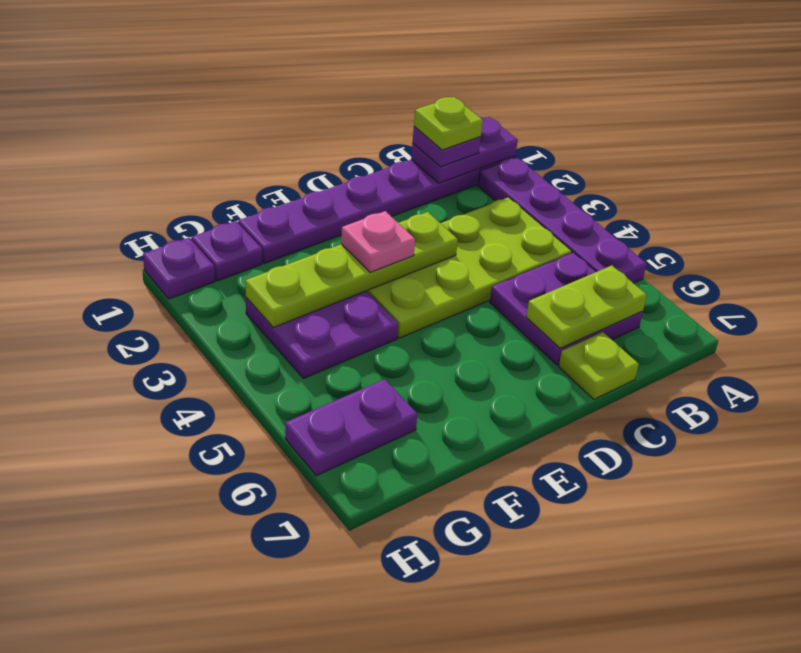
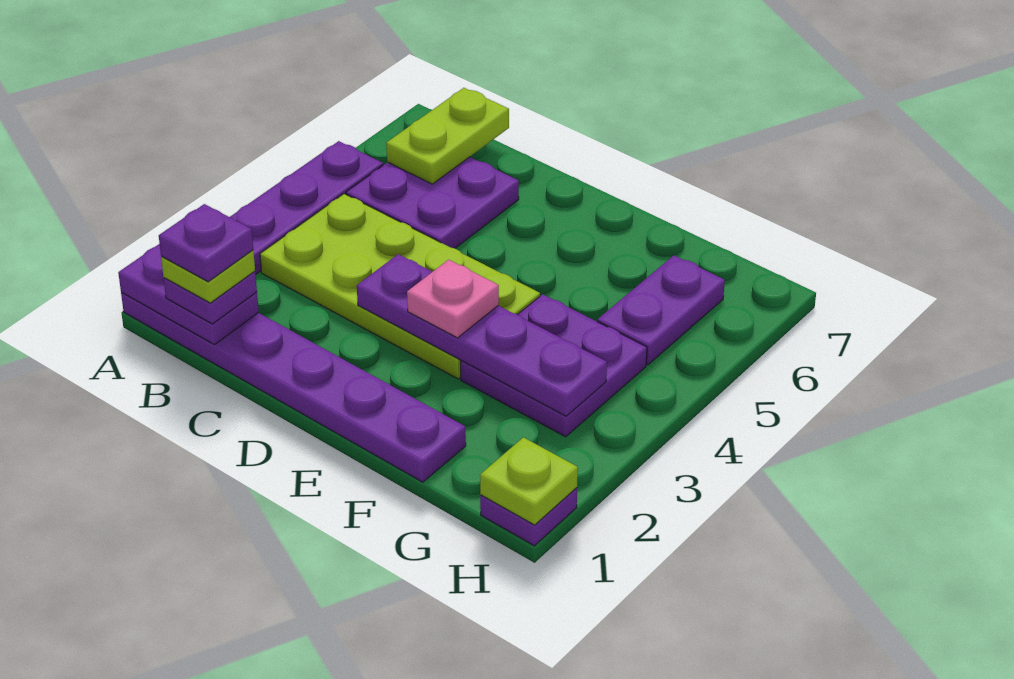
lime plate B6:C6 level 2 -> lime plate B6:B7 level 2
lime plate C7 level 1 -> lime plate H1 level 2
lime plate D3:G3 level 2 -> purple plate D3:G3 level 2
purple plate G1 level 1 -> purple plate B1 level 5
purple plate G6:H6 level 1 -> purple plate G5:G6 level 1

